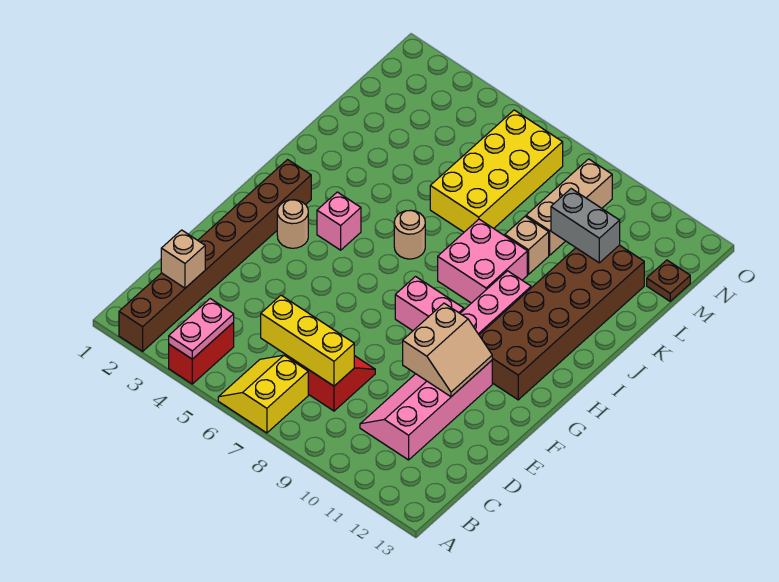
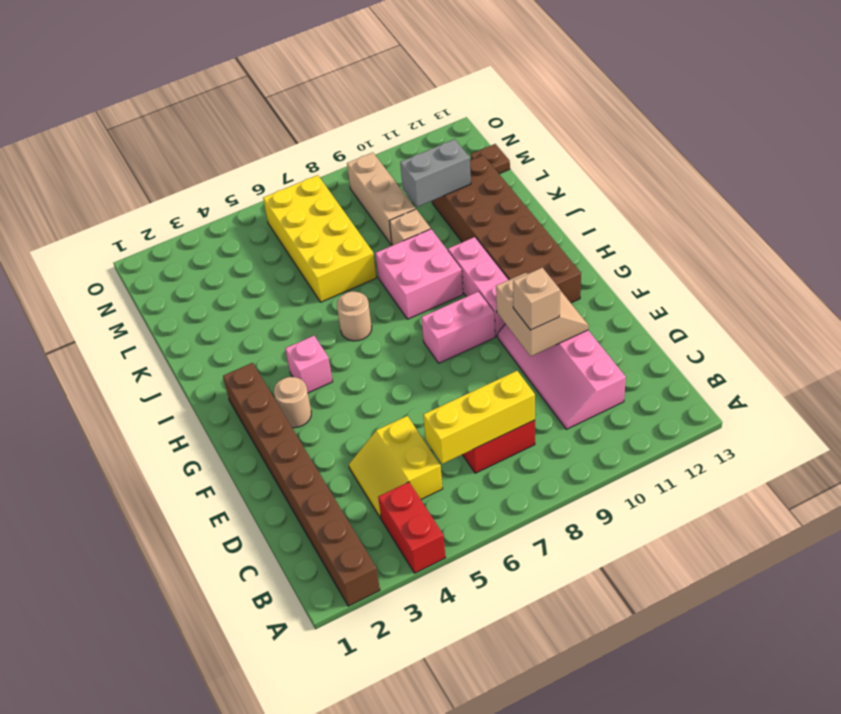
pink plate A4:B4 level 2 -> none
yellow slope A6:B7 level 1 top 7 -> yellow slope C4:D5 level 1 top 5
tan brick C2 level 2 -> tan brick E10 level 3

